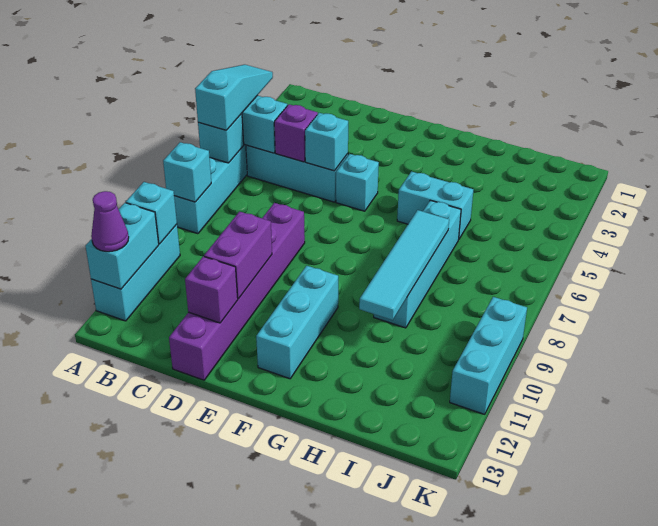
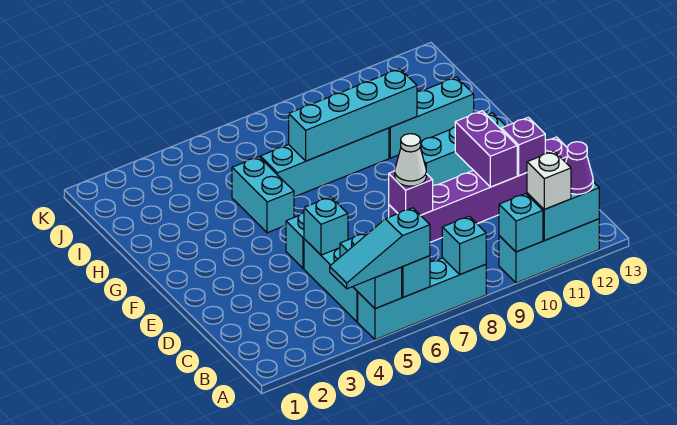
none -> white brick A11 level 3
purple brick C5 level 2 -> purple brick D8 level 2
none -> white cone D8 level 3
purple brick D10:D11 level 2 -> purple brick D11:E11 level 2
cyan tile H7:H10 level 2 -> cyan brick H7:H10 level 2
cyan brick K9:K11 level 1 -> cyan brick H10:H12 level 1

